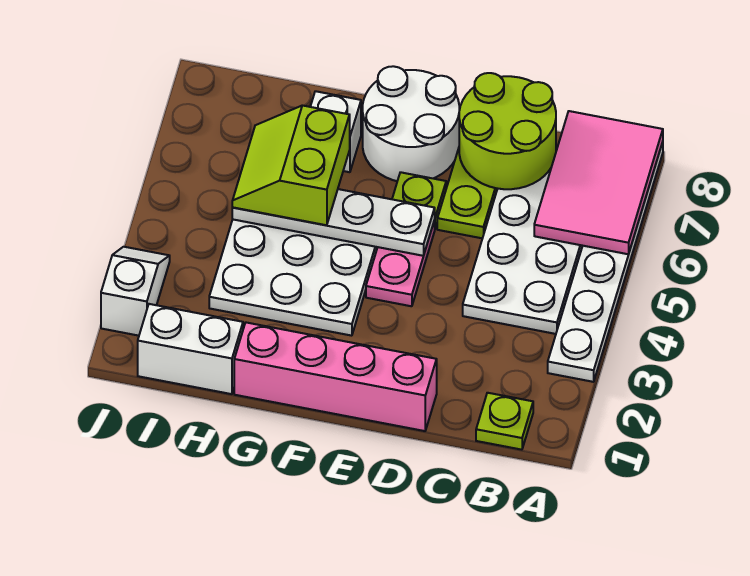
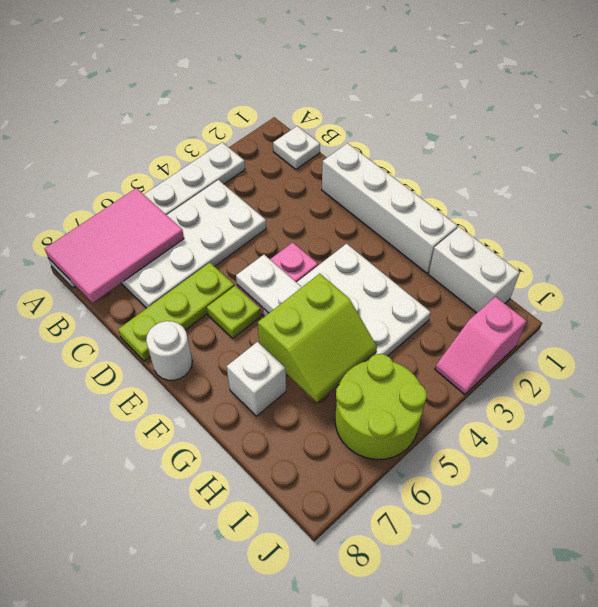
lime plate B1 level 1 -> white plate B1 level 1
lime round brick C7:D8 level 2 -> lime round brick I5:J6 level 1
pink brick D1:G1 level 1 -> white brick D1:G1 level 1
white round brick E7:F8 level 1 -> white round brick E8 level 1
white slope J2:J3 level 1 top 2 -> pink slope J2:J3 level 1 top 2

